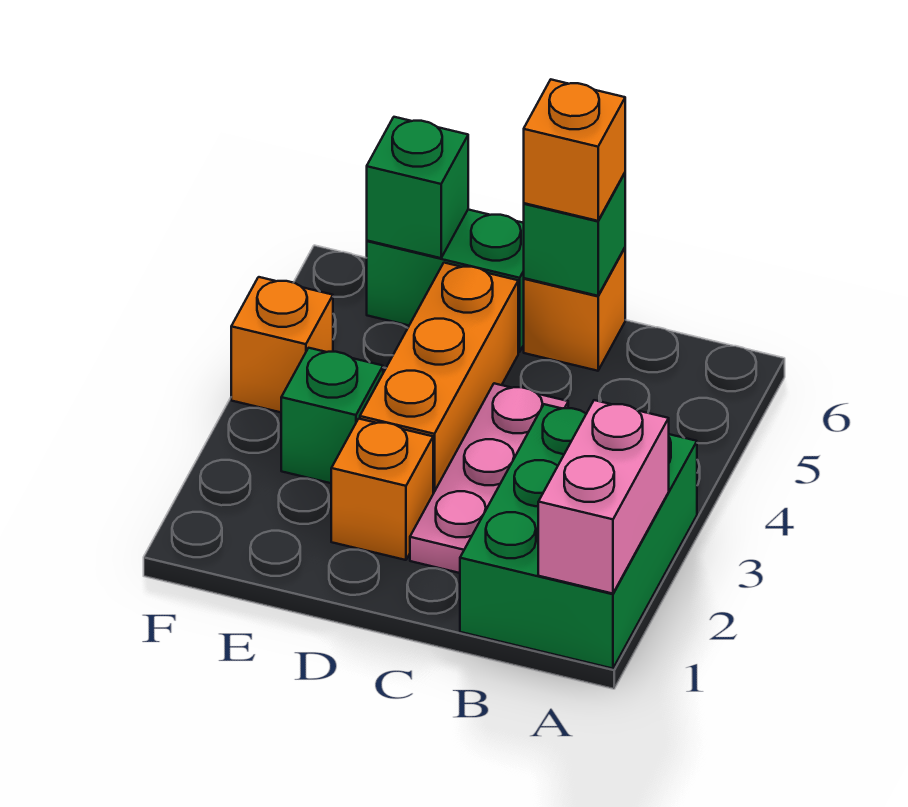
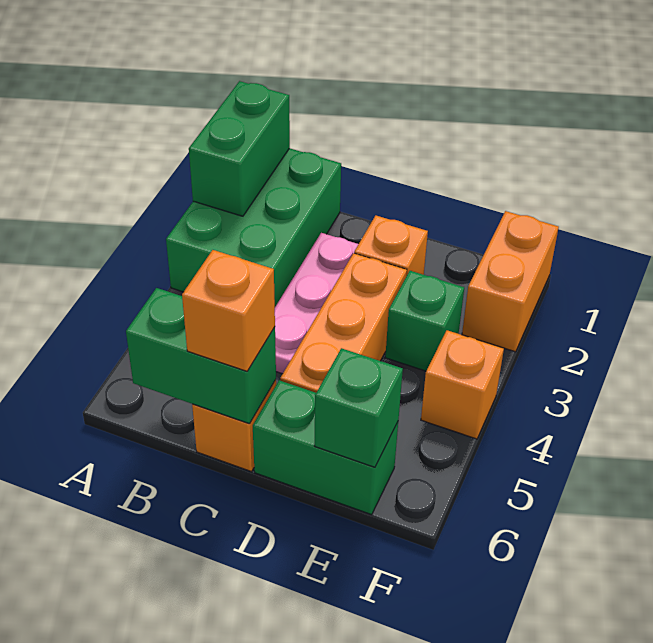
pink brick A1:A2 level 2 -> green brick A1:A2 level 2
green brick C6 level 2 -> green brick B6:C6 level 2
none -> orange brick F1:F2 level 1

